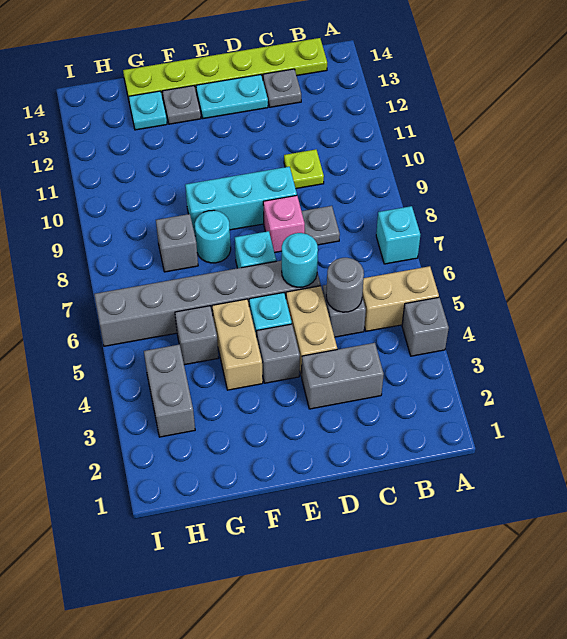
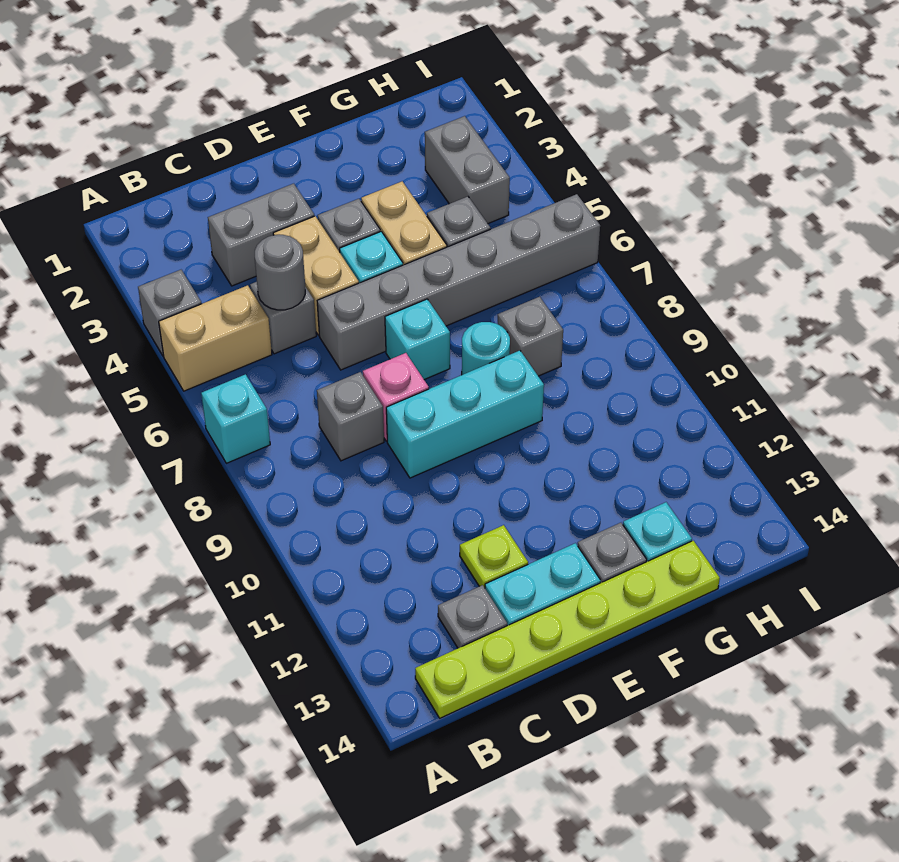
grey plate C8 level 1 -> grey brick C8 level 1
lime plate C10 level 1 -> lime plate D12 level 1
cyan round brick D6 level 2 -> none

